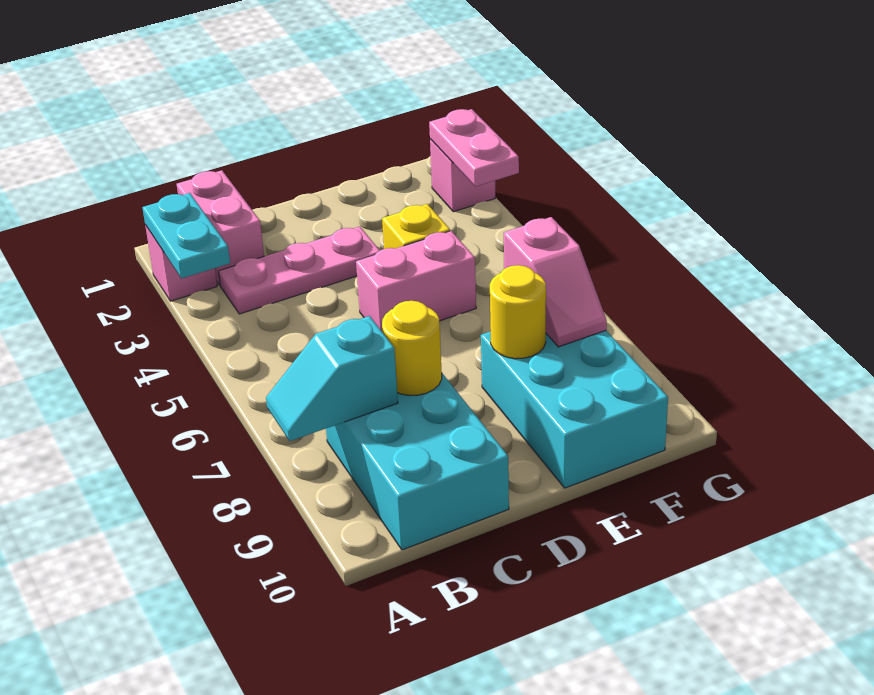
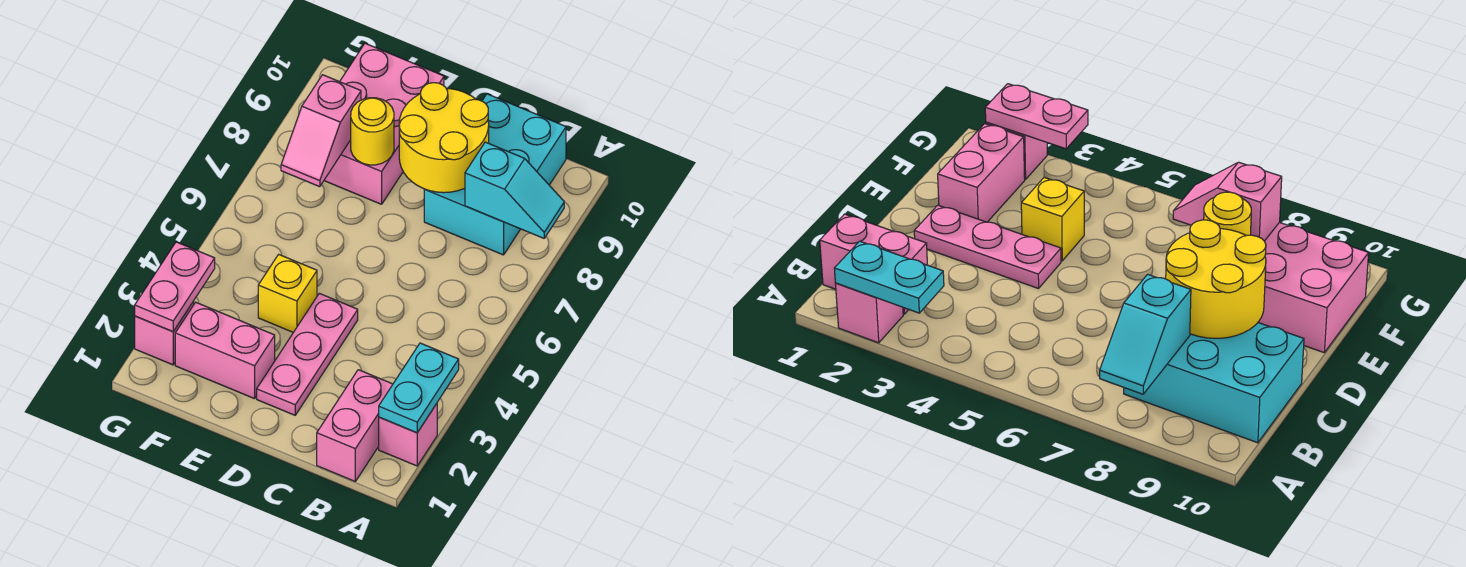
pink plate B3:D3 level 1 -> pink plate D2:D4 level 1
yellow round brick C8 level 2 -> yellow round brick C8:D9 level 2
pink brick D5:E5 level 1 -> pink brick E2:F2 level 1
cyan brick E8:F10 level 1 -> pink brick E8:F10 level 1
pink slope F7:F8 level 2 top 7 -> pink slope F7:F8 level 2 top 8

